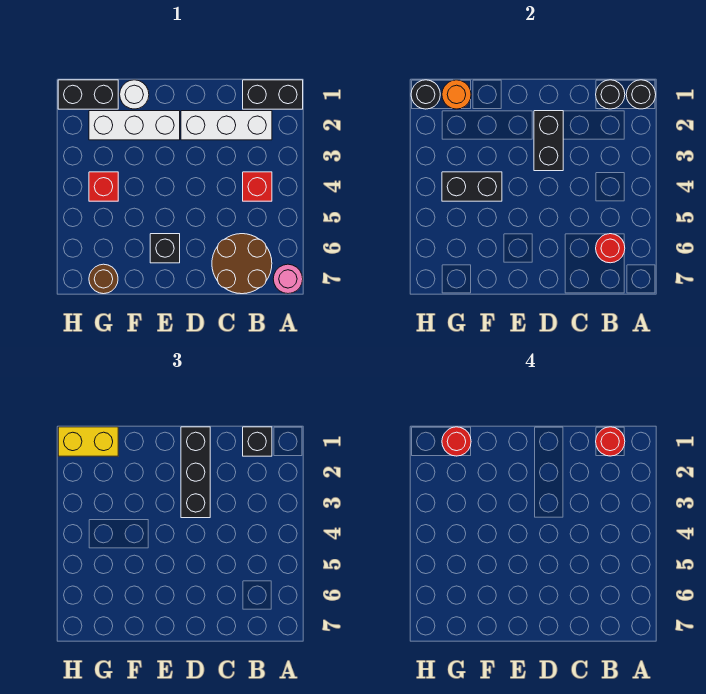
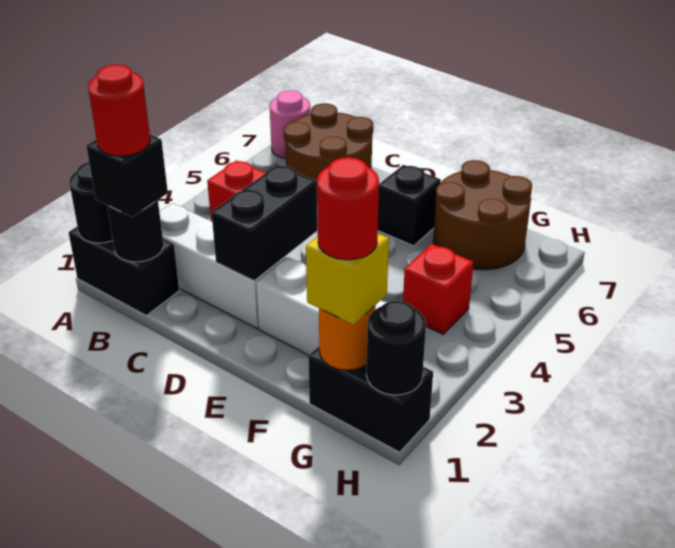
red round brick B6 level 2 -> none
black brick D1:D3 level 3 -> none
white round brick F1 level 1 -> none
black brick F4:G4 level 2 -> none
yellow brick G1:H1 level 3 -> yellow brick G1 level 3
brown round brick G7 level 1 -> brown round brick F6:G7 level 1

